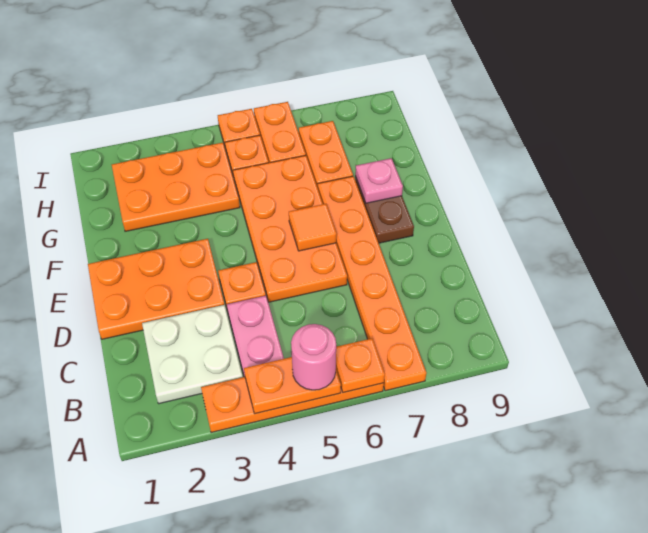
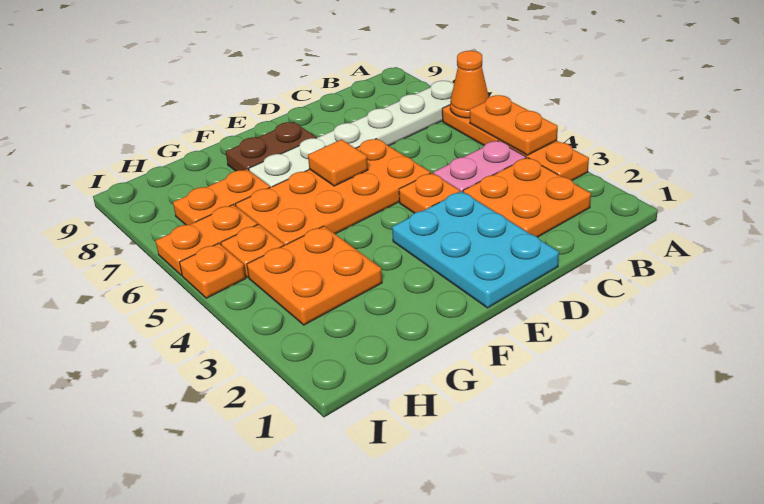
pink round brick A5 level 3 -> none
orange plate A6 level 2 -> orange cone A6 level 2
orange plate A7:F7 level 1 -> white plate A7:F7 level 1
white plate B2:C3 level 1 -> orange plate B2:C3 level 1
orange plate D1:E3 level 1 -> cyan plate D1:E3 level 1
pink plate F8 level 2 -> none
orange plate G2:H4 level 1 -> orange plate G3:H4 level 1

